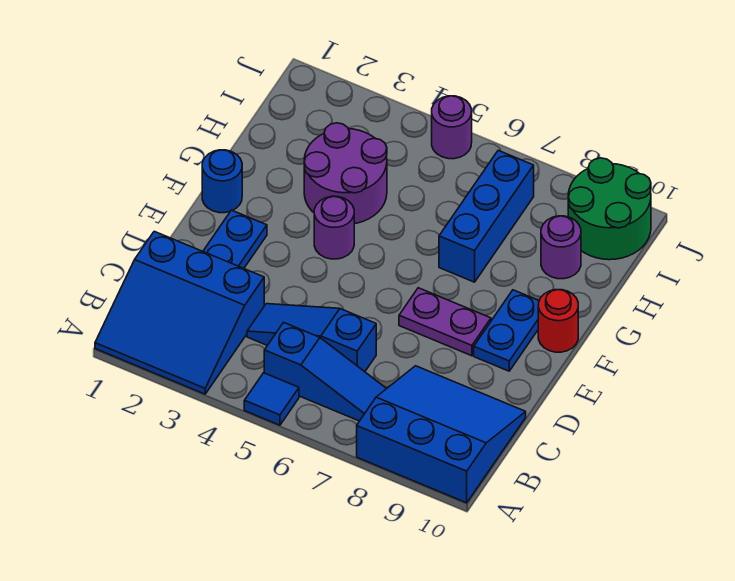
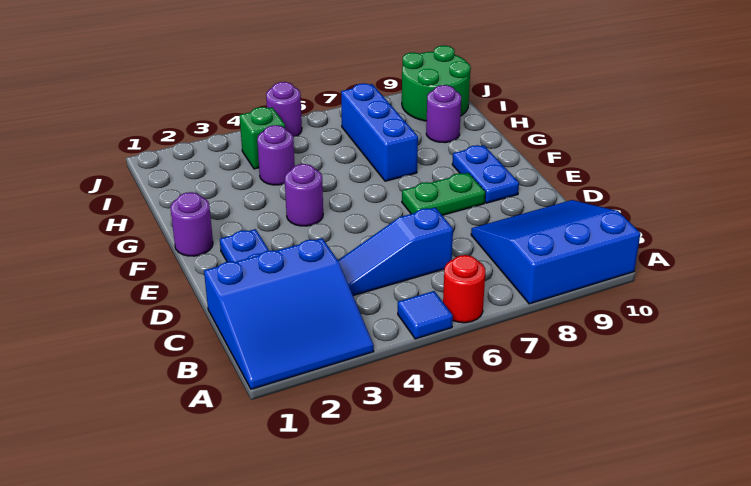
blue slope B5:B7 level 1 top 5 -> none
purple plate E7:E8 level 1 -> green plate E7:E8 level 1
blue round brick F1 level 1 -> purple round brick F1 level 1
red round brick F10 level 1 -> red round brick A6 level 1
purple round brick G3:H4 level 1 -> purple round brick H4 level 1
none -> green brick I4 level 1

